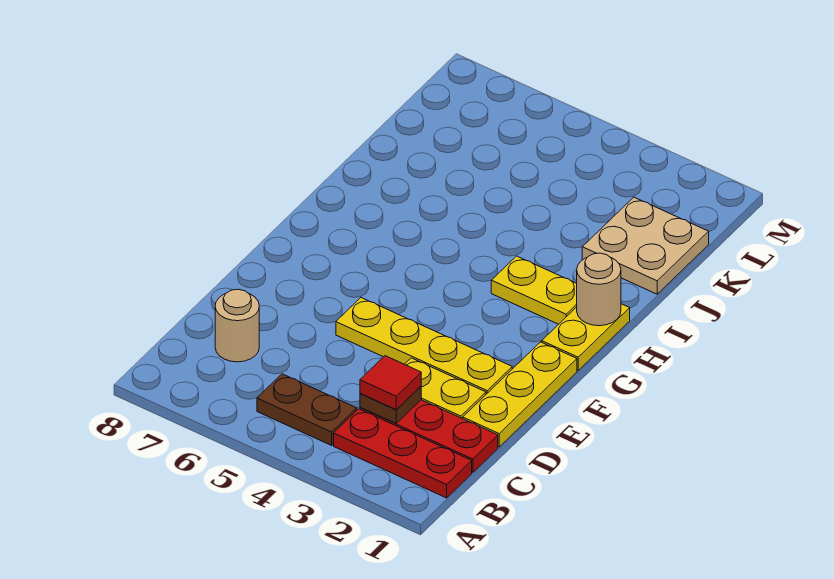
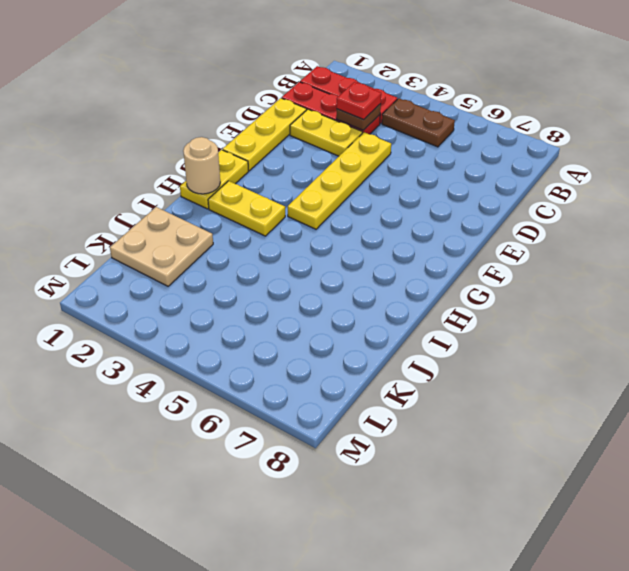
red tile C3 level 3 -> red plate C3 level 3
tan round brick C7 level 1 -> none
yellow plate E2:E5 level 1 -> yellow plate D4:G4 level 1

